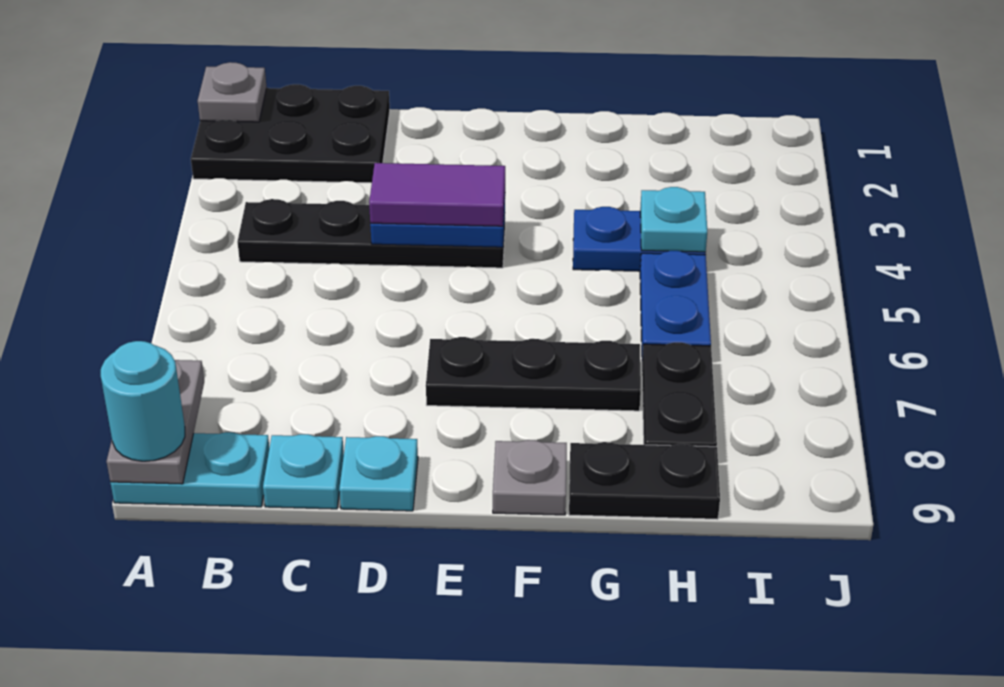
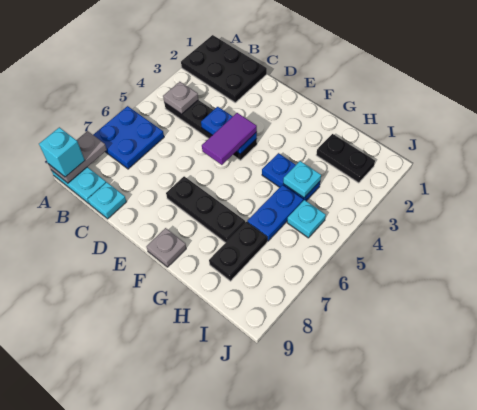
grey plate A1 level 2 -> grey plate B4 level 2
none -> blue plate A6:B7 level 1
cyan round brick A9 level 3 -> cyan brick A9 level 3
purple tile D4:E4 level 3 -> purple tile E4:E5 level 3
cyan plate D9 level 1 -> cyan plate I5 level 1
black plate G9:H9 level 1 -> black plate H2:I2 level 1

